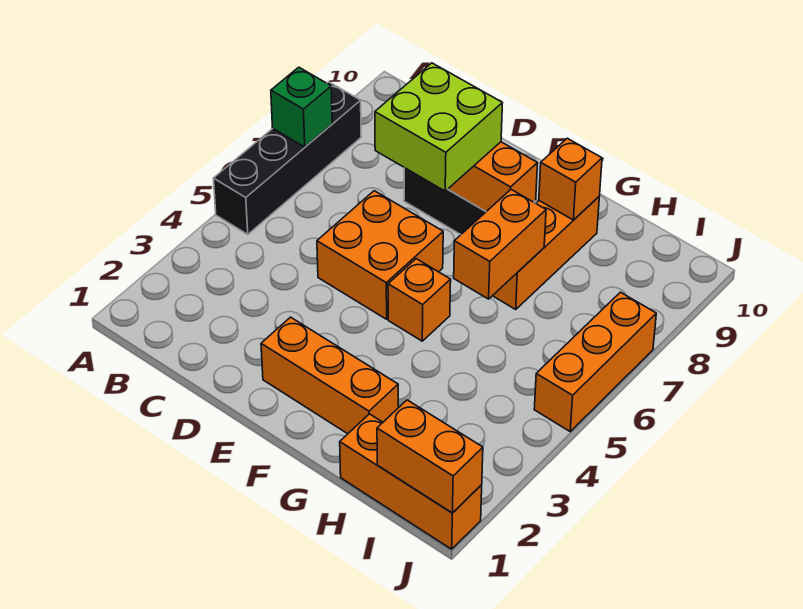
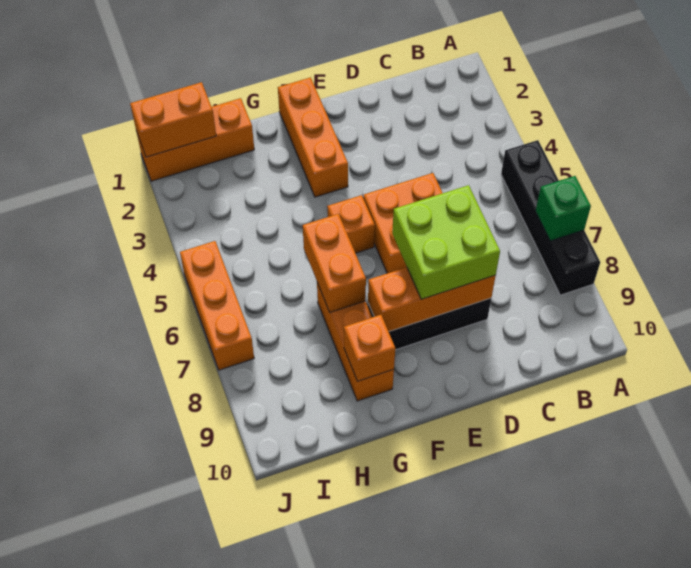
orange brick E2:G2 level 1 -> orange brick F1:F3 level 1

